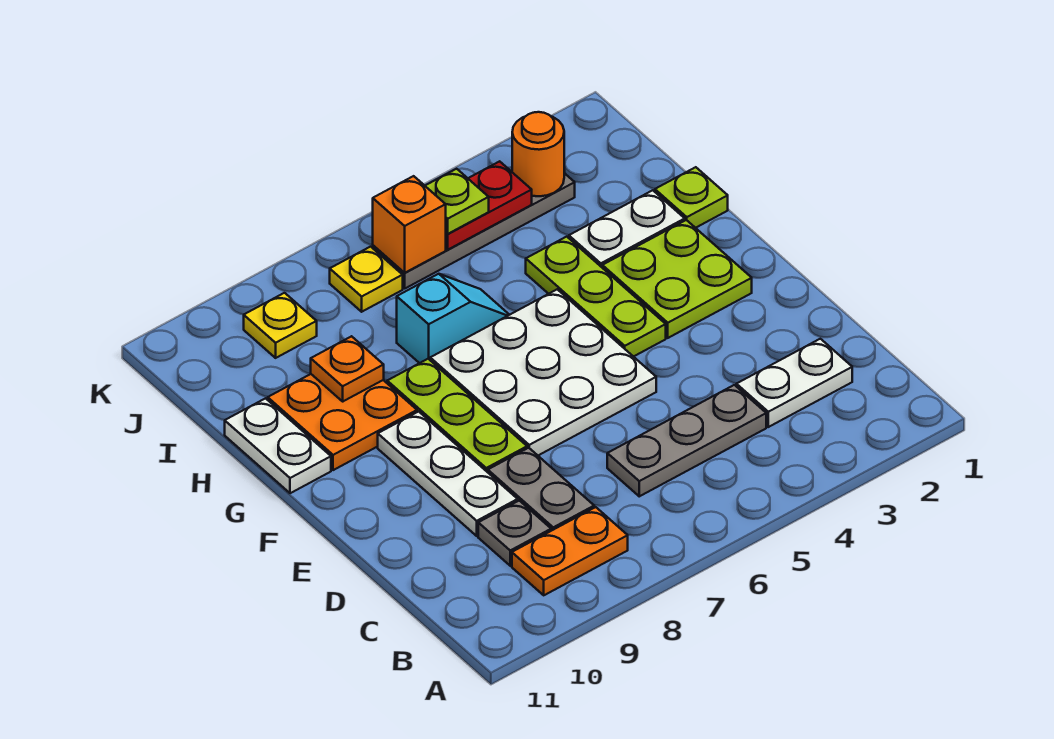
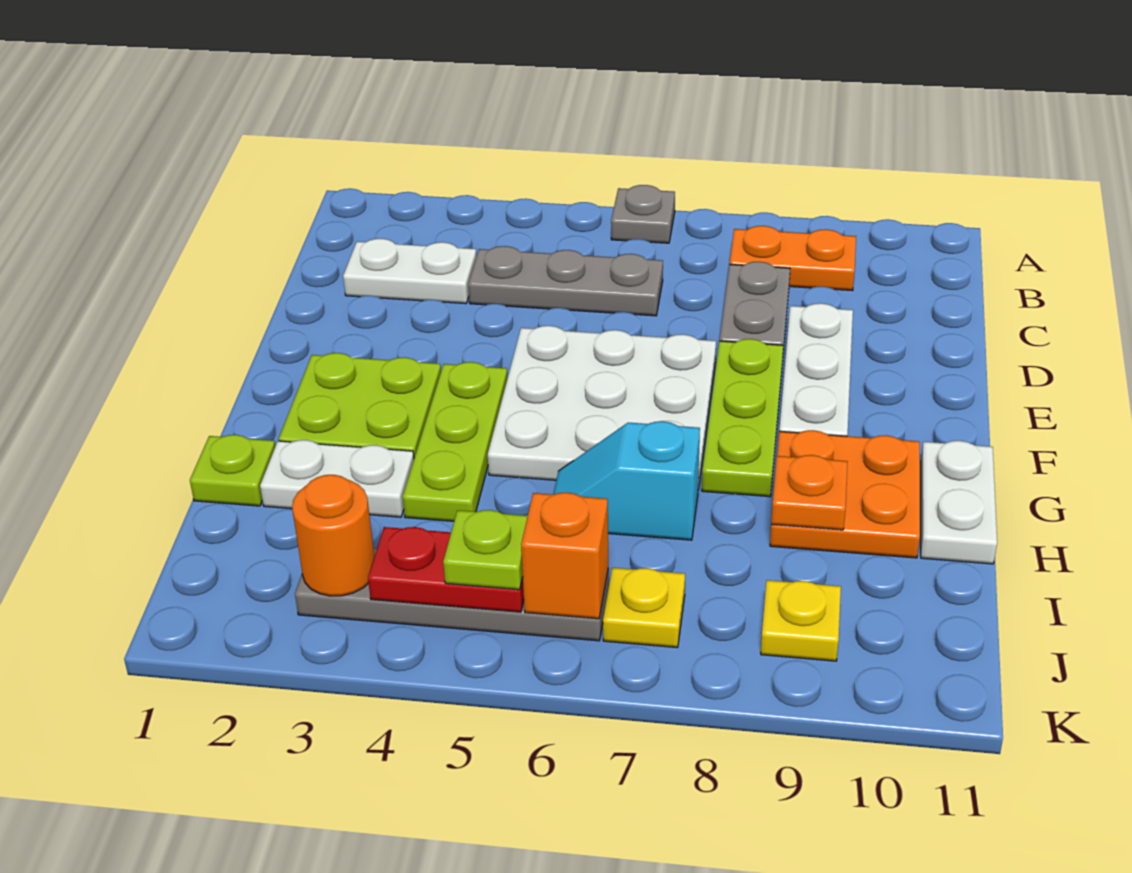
grey plate C9 level 1 -> grey plate A6 level 1

